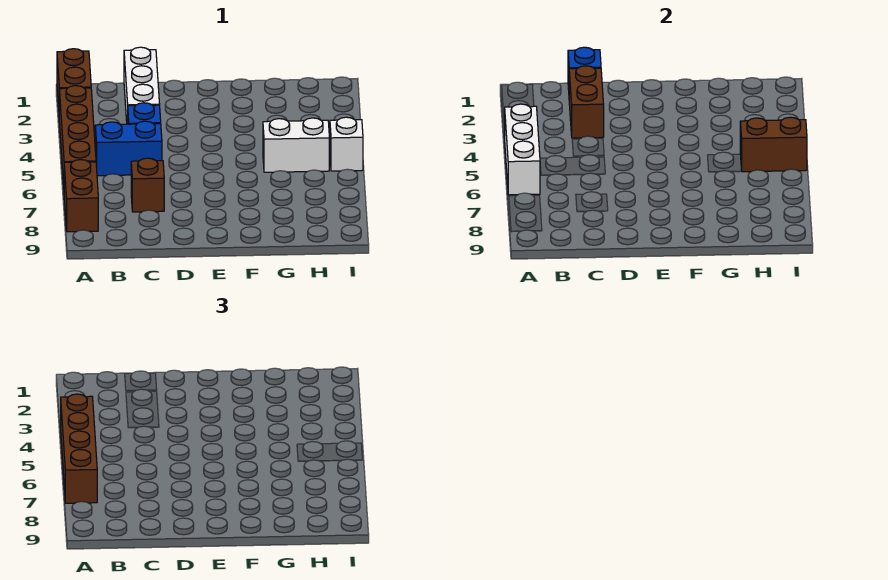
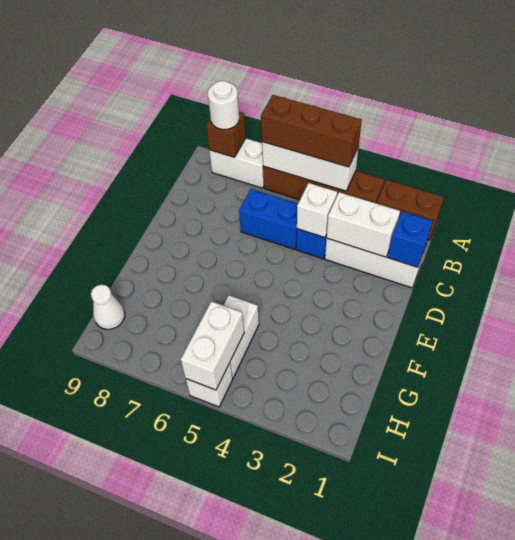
brown brick A4:A7 level 3 -> brown brick A4:A6 level 3
brown brick A7:A8 level 1 -> white brick A7:A8 level 1
none -> white round brick A8 level 3
blue brick B5:C5 level 1 -> blue brick C5:C6 level 1
brown brick C2:C3 level 2 -> white brick C2:C3 level 2
none -> white brick C4 level 2
brown brick C7 level 1 -> brown brick A8 level 2
brown brick H5:I5 level 2 -> white brick H5:I5 level 2
none -> white cone H9 level 1

